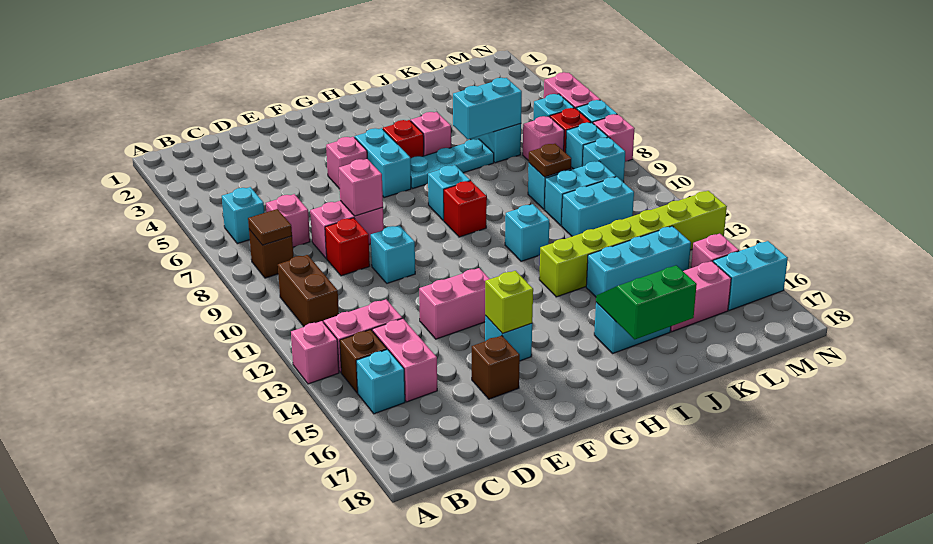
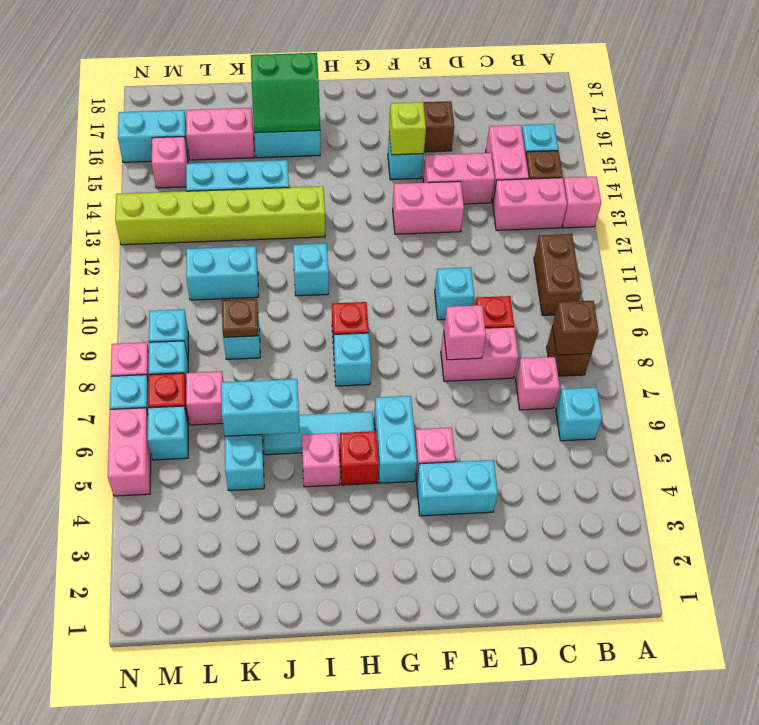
brown tile B8 level 2 -> brown brick B8 level 2
none -> pink brick D14:E14 level 1
cyan plate H6:J6 level 1 -> cyan tile H6:J6 level 1
cyan brick K10:L10 level 1 -> cyan brick E4:F4 level 1

